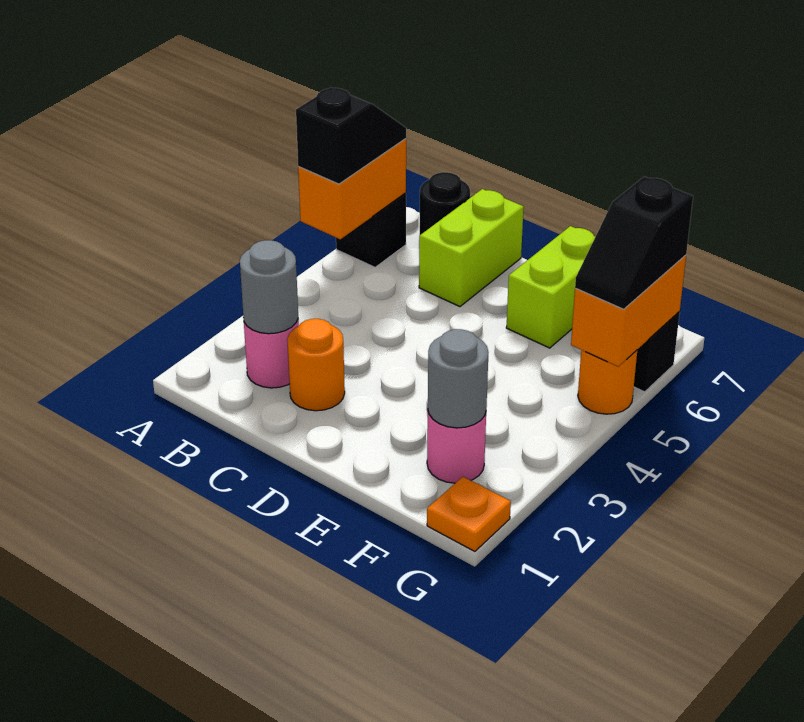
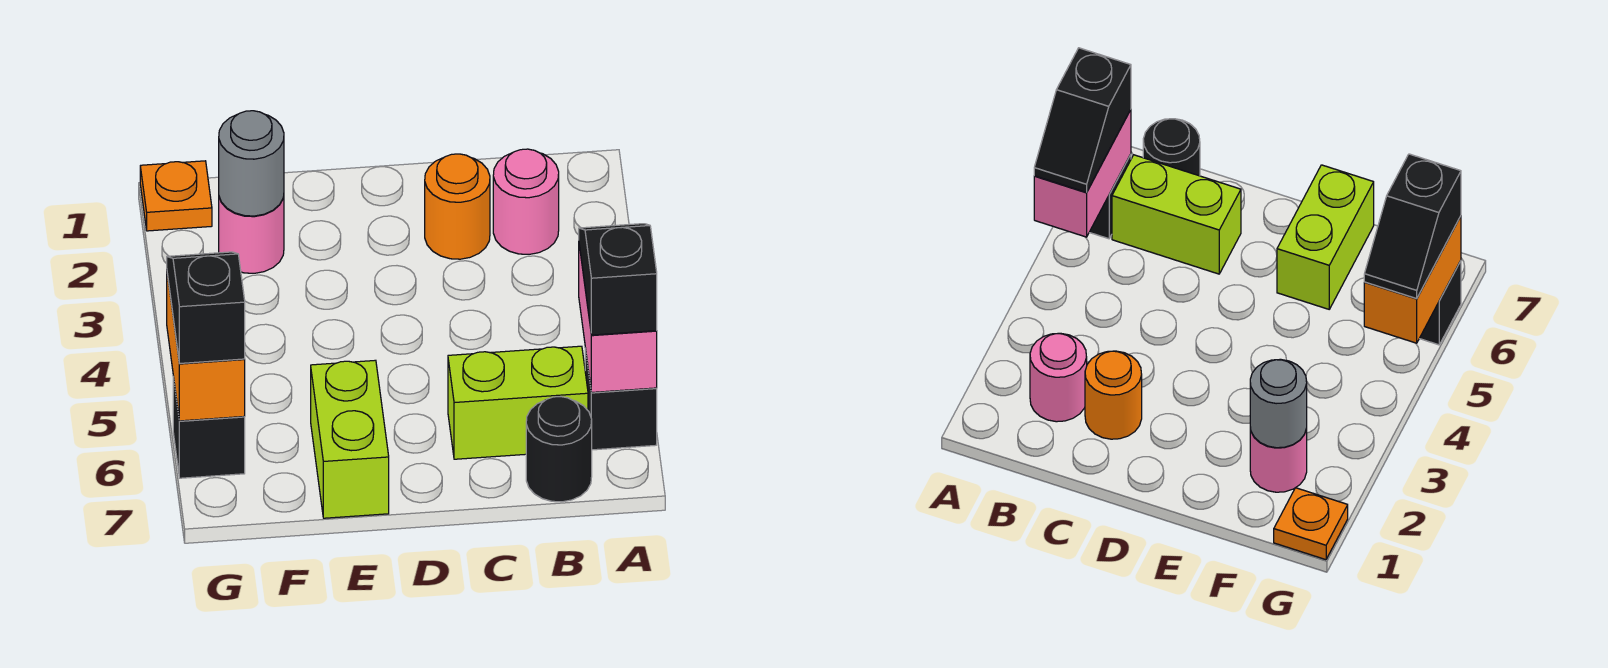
orange brick A5:A6 level 2 -> pink brick A5:A6 level 2
black slope A5:A6 level 3 top 5 -> black slope A5:A6 level 3 top 6
grey round brick B2 level 2 -> none
lime brick C6:C7 level 1 -> lime brick B6:C6 level 1
orange round brick G5 level 1 -> none

